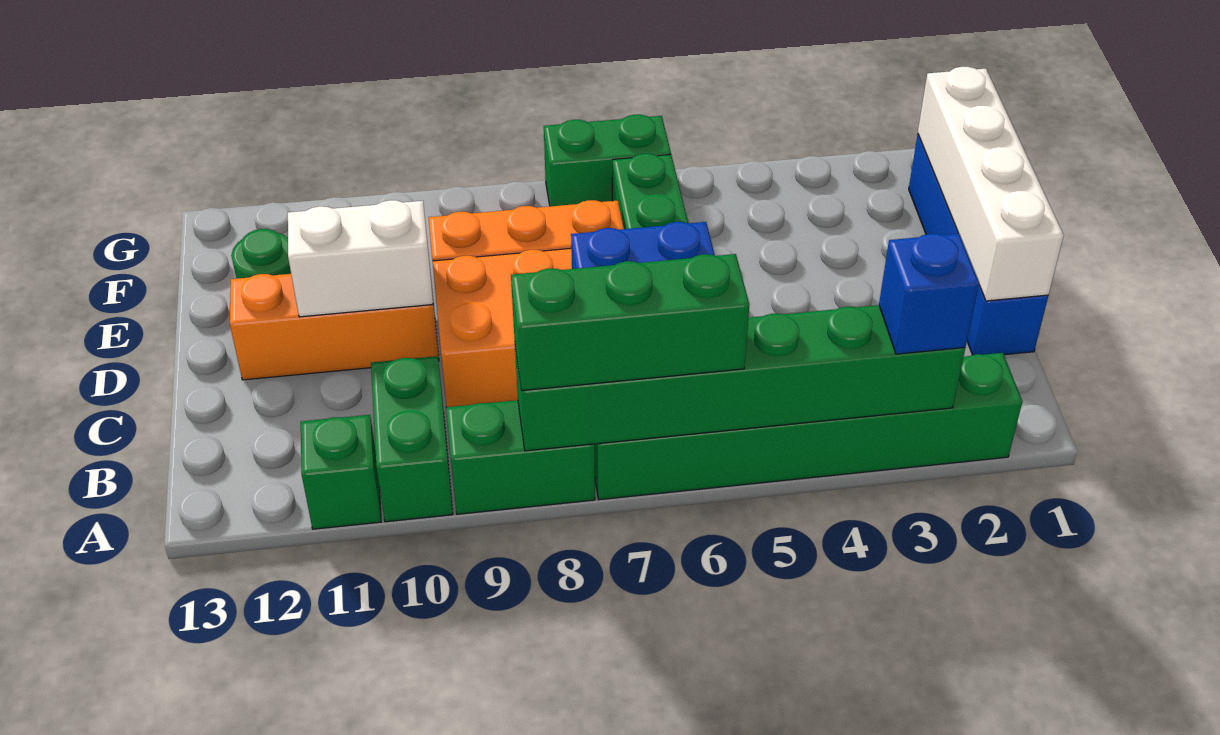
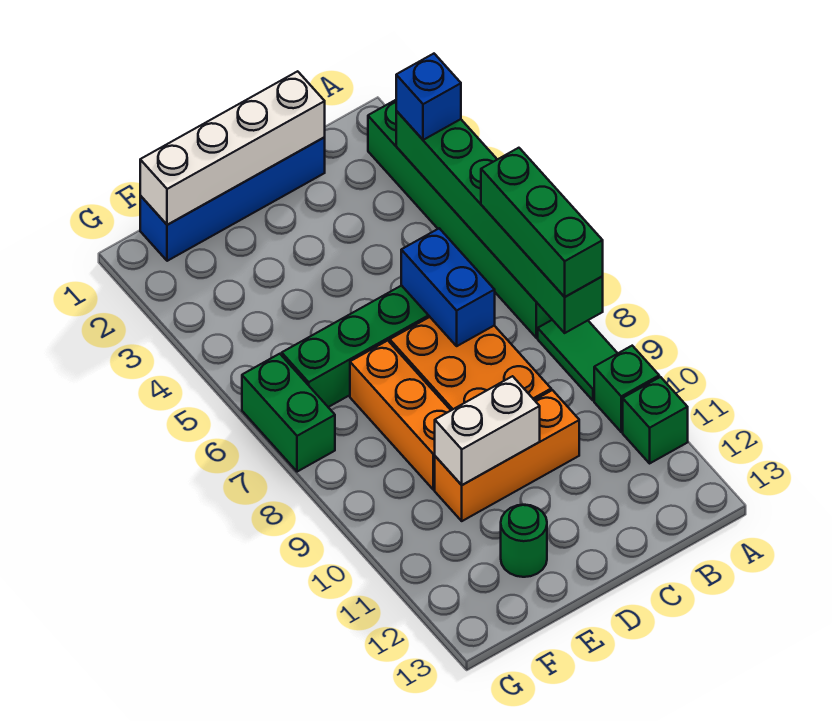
green brick A8:A9 level 1 -> green tile A8:A9 level 1
green brick A10:B10 level 1 -> green brick A10 level 1
orange brick D10:D12 level 1 -> orange brick C10:E10 level 1
white brick D10:D11 level 2 -> white brick D10:E10 level 2

